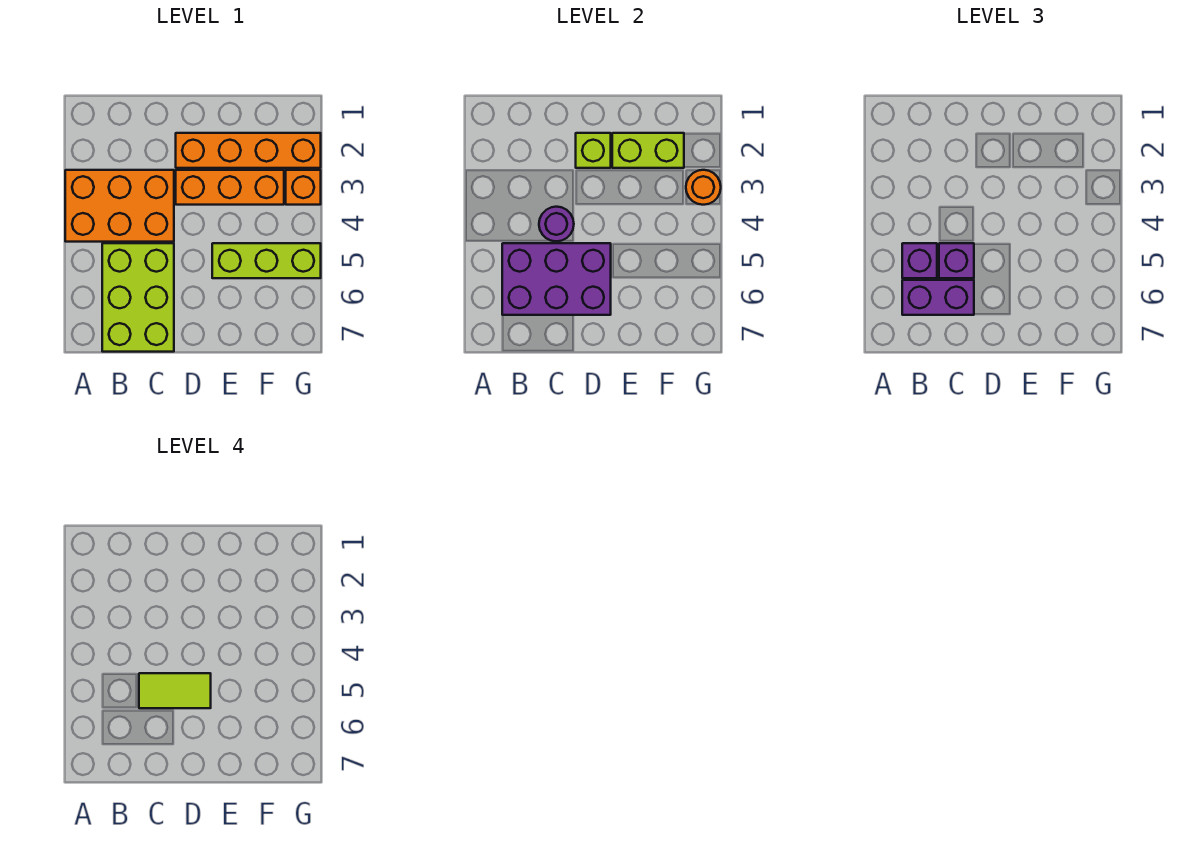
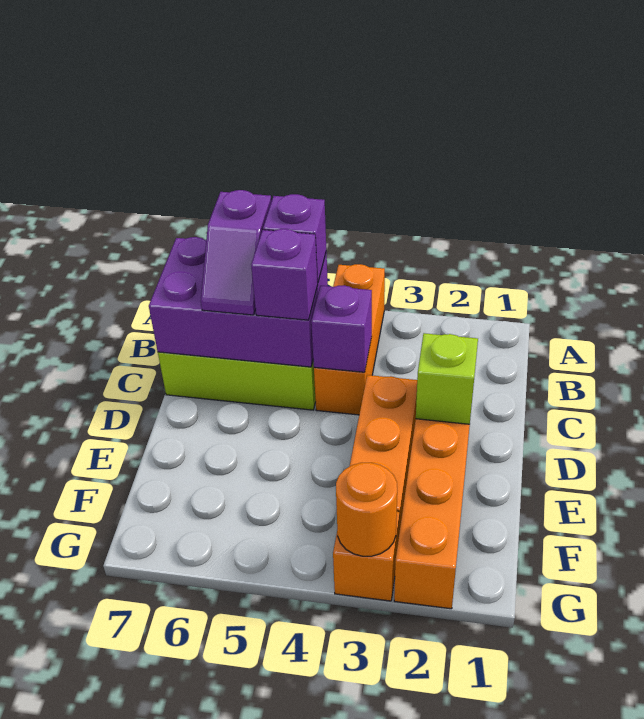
orange brick A3:C4 level 1 -> orange brick A4:C4 level 1
purple brick B5:D6 level 2 -> purple brick B5:C7 level 2
purple brick B6:C6 level 3 -> purple slope B6:C6 level 3 top B
purple round brick C4 level 2 -> purple brick C4 level 2
lime tile C5:D5 level 4 -> none
lime brick E2:F2 level 2 -> none
lime brick E5:G5 level 1 -> none

